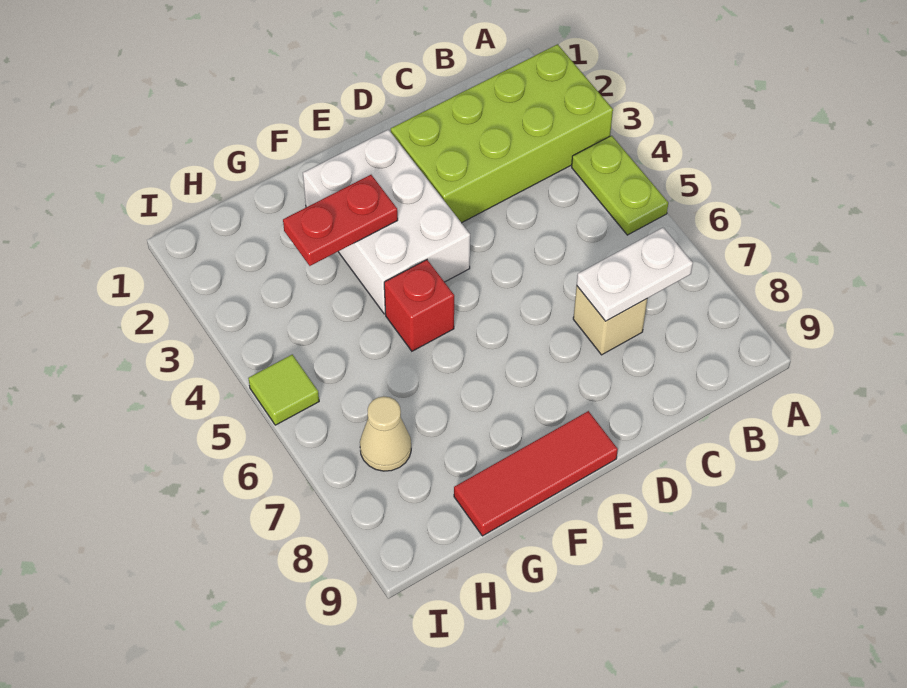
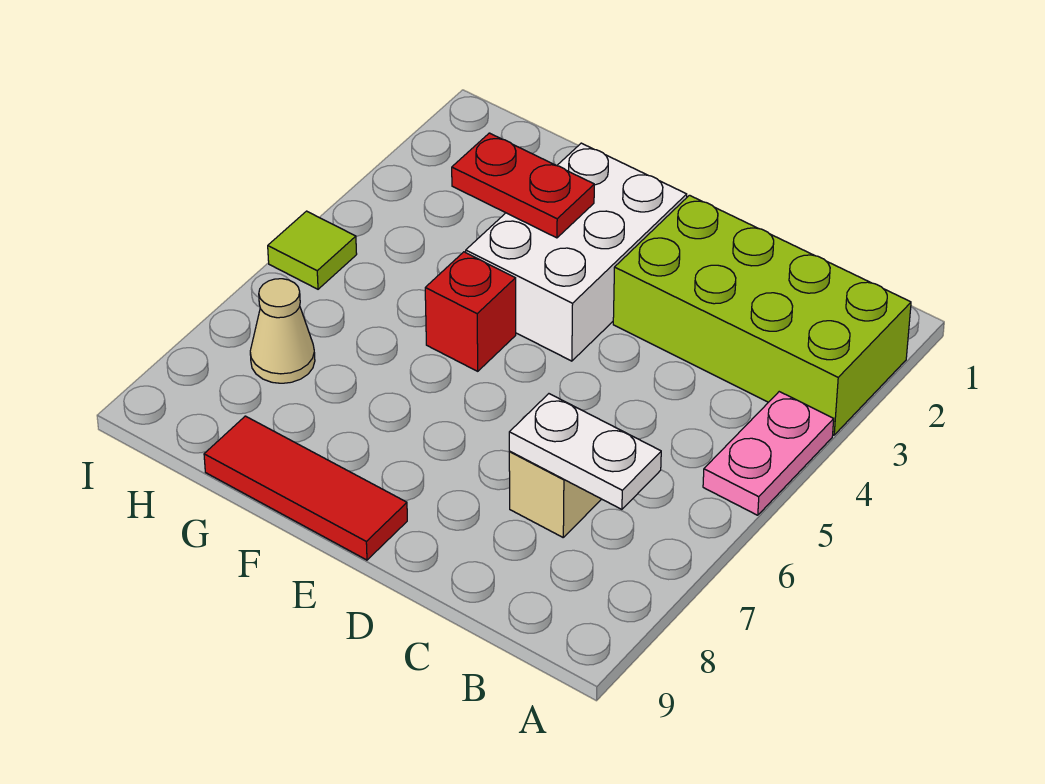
lime plate A4:A5 level 1 -> pink plate A4:A5 level 1

